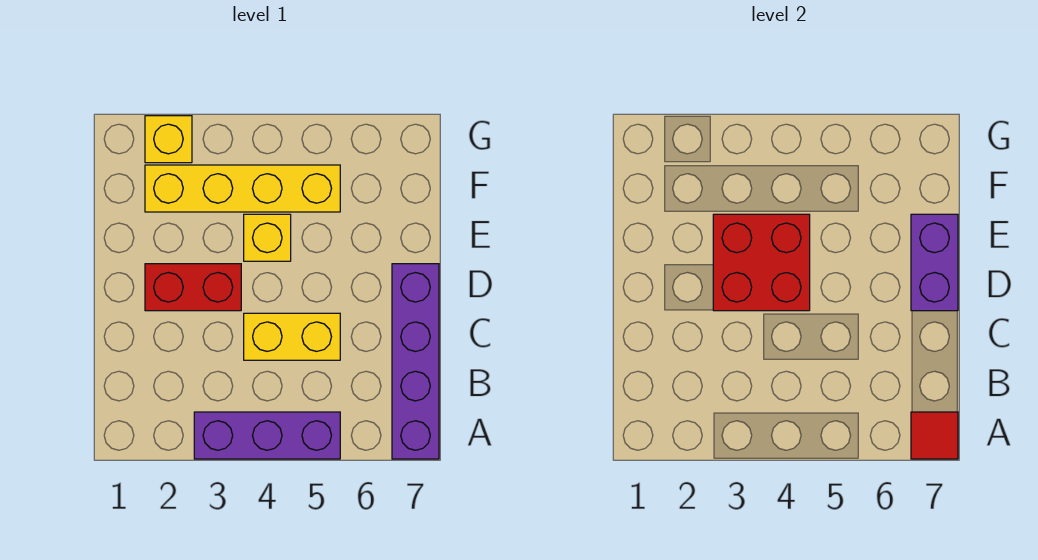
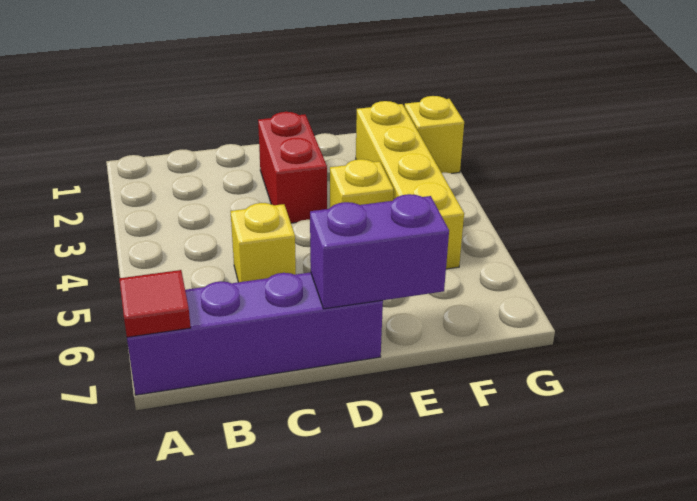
purple brick A3:A5 level 1 -> none
yellow brick C4:C5 level 1 -> yellow brick C5 level 1
red brick D3:E4 level 2 -> none

